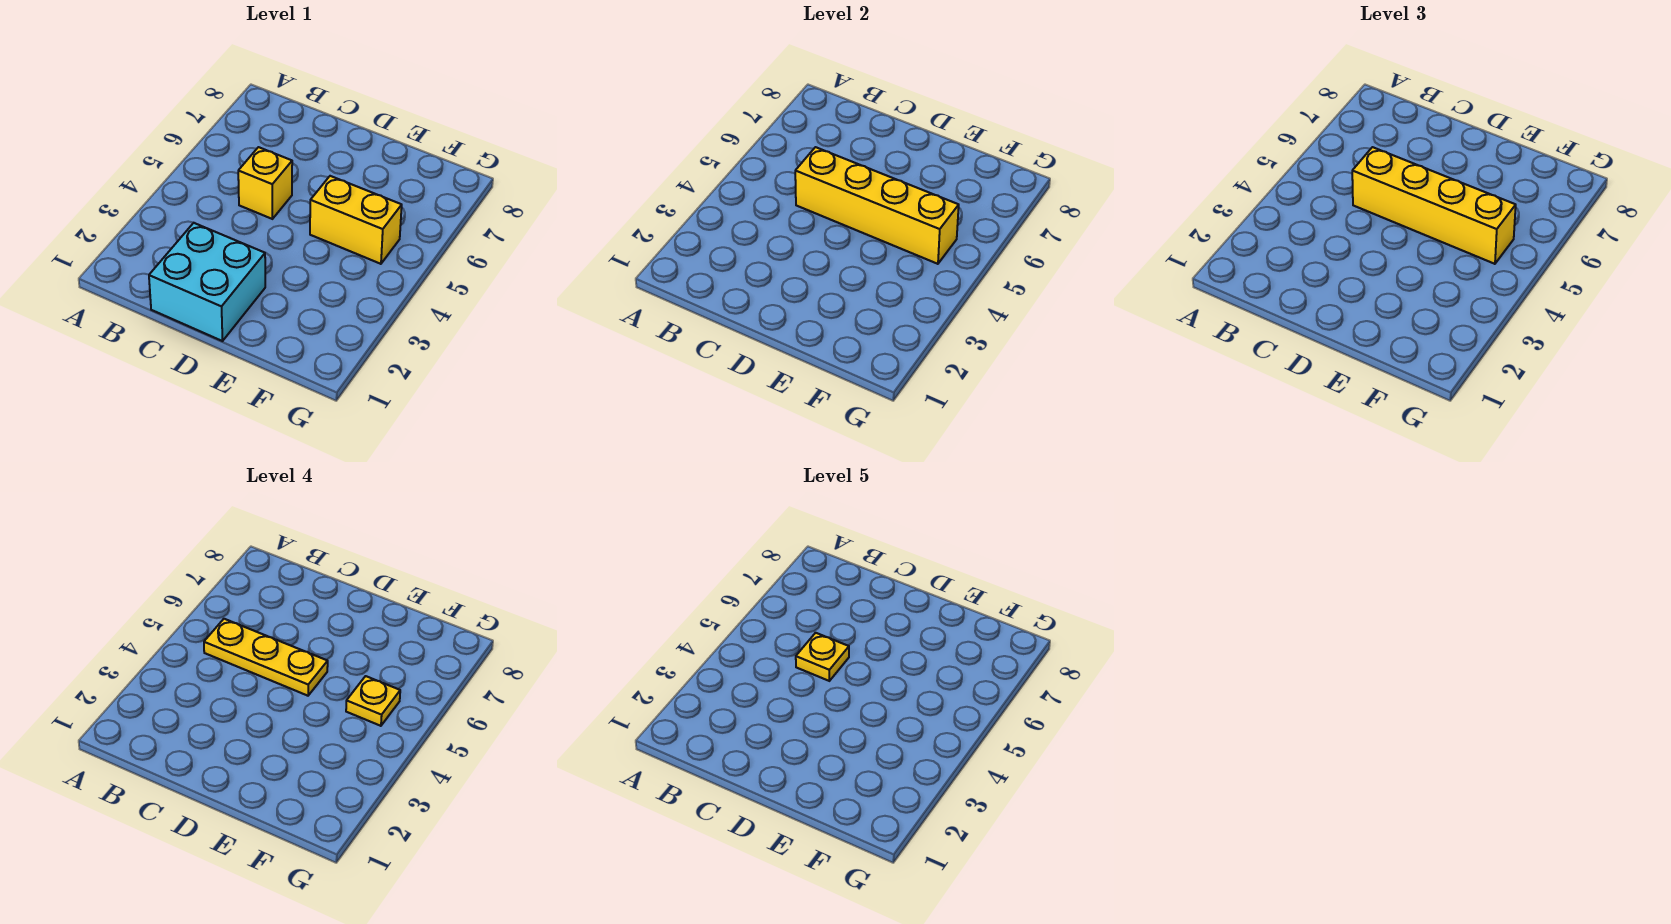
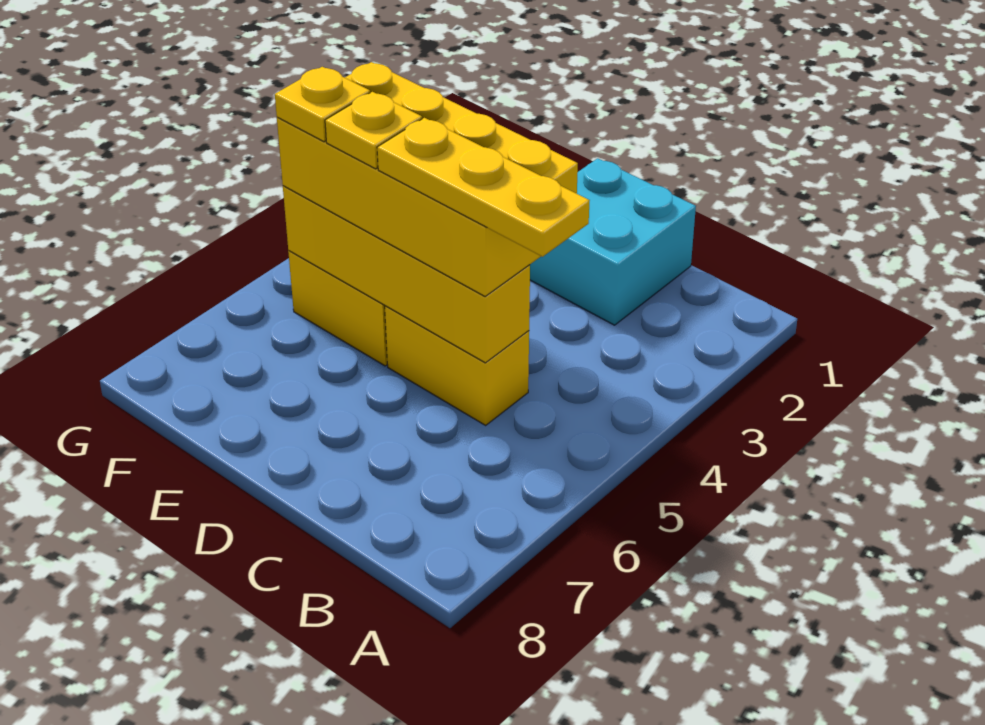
yellow brick C5 level 1 -> yellow brick C5:D5 level 1
yellow brick C5:F5 level 3 -> yellow brick C4:F5 level 3
yellow plate C5 level 5 -> yellow plate E5 level 4

